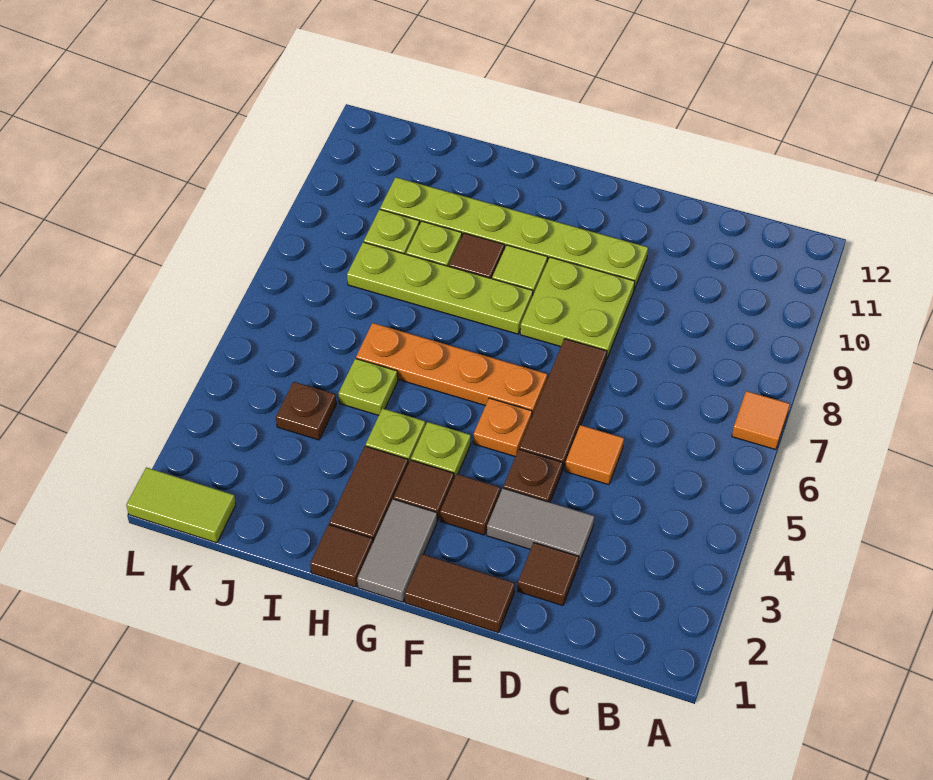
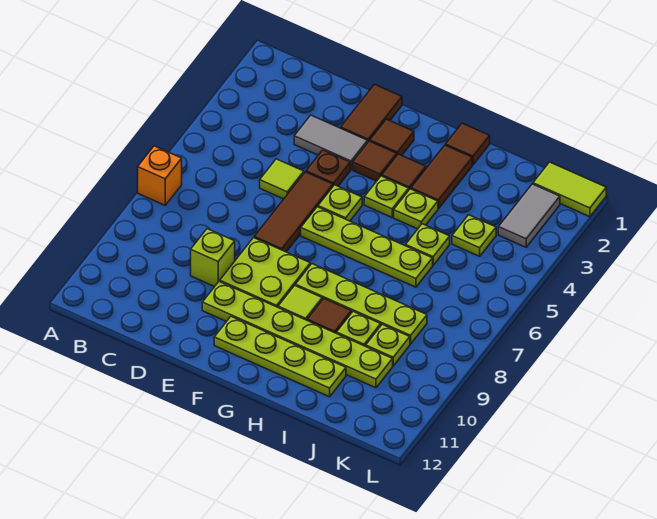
orange tile A7 level 1 -> orange brick A7 level 1
brown tile D2 level 1 -> brown tile F2 level 1
orange tile D5 level 1 -> lime tile D5 level 1
none -> lime brick D9 level 1
brown tile E1:F1 level 1 -> brown tile E1:E2 level 1
orange plate F5 level 1 -> lime plate F5 level 1
orange plate F6:I6 level 1 -> lime plate F6:I6 level 1
none -> lime plate F11:I11 level 1
grey tile G1:G2 level 1 -> grey tile K2:K3 level 1
brown plate J4 level 1 -> lime plate J4 level 1

